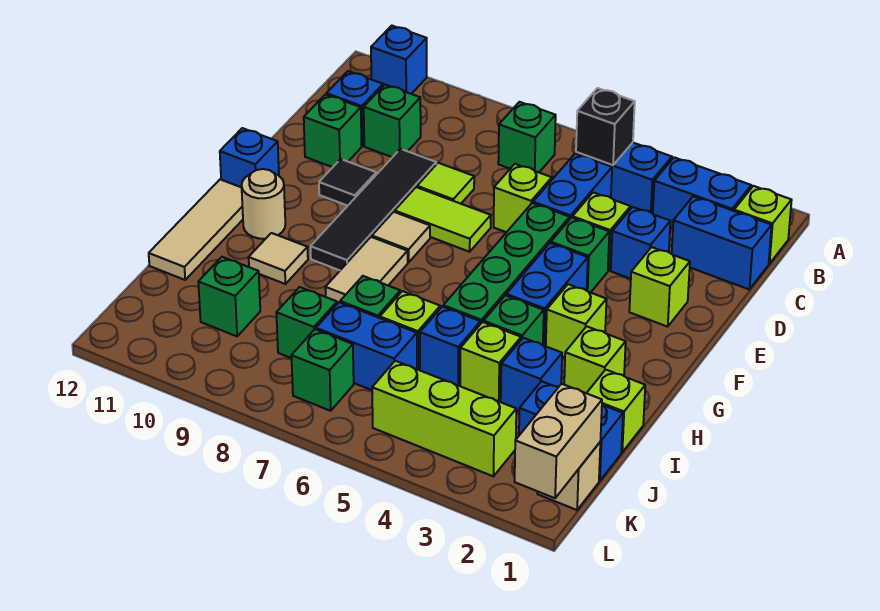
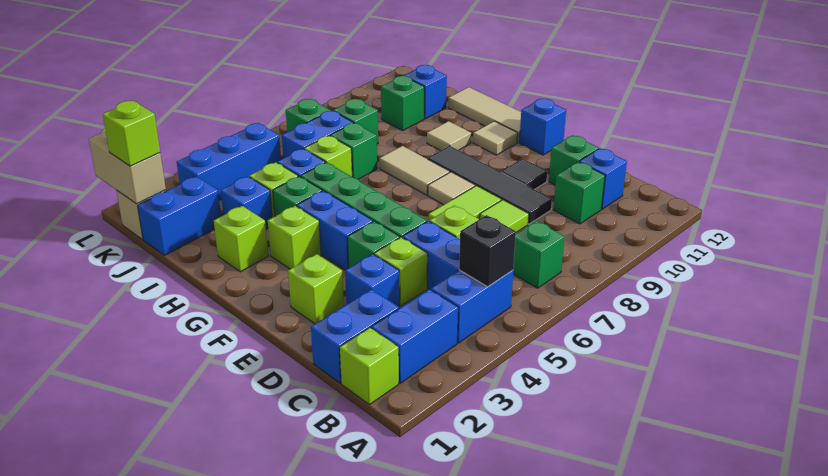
blue brick A11 level 1 -> blue brick J11 level 1
tan round brick G11 level 1 -> tan tile G11 level 1
lime brick I1 level 1 -> lime brick K1 level 3
lime brick K3:K5 level 1 -> blue brick K3:K5 level 1

